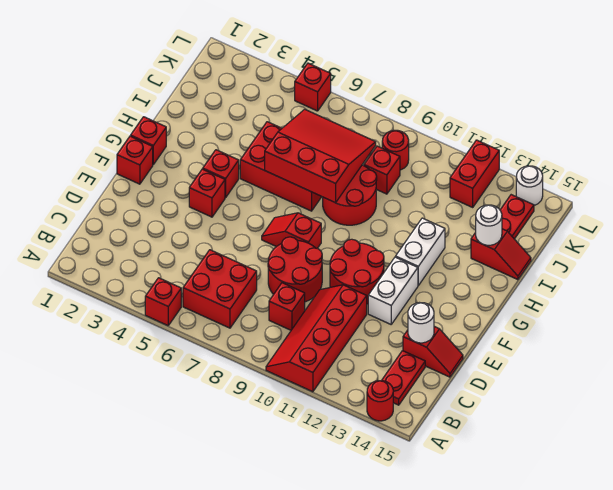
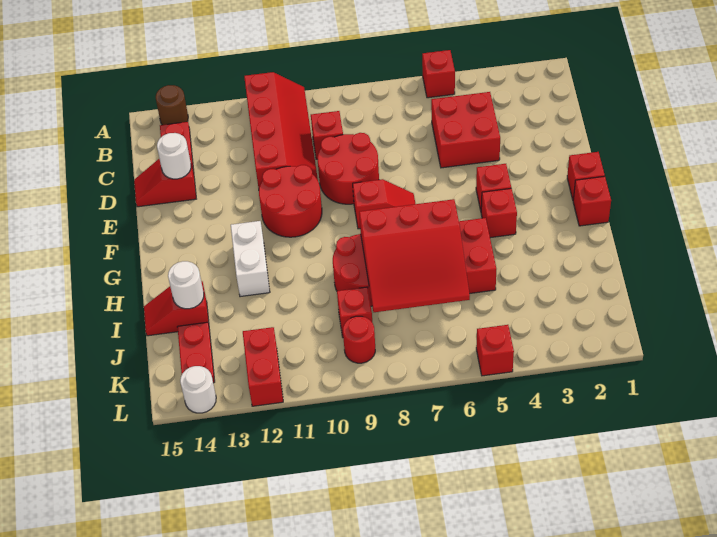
red round brick A14 level 1 -> brown round brick A14 level 1
red brick B6:C7 level 1 -> red brick C4:D5 level 1
white brick E12:F12 level 1 -> none

